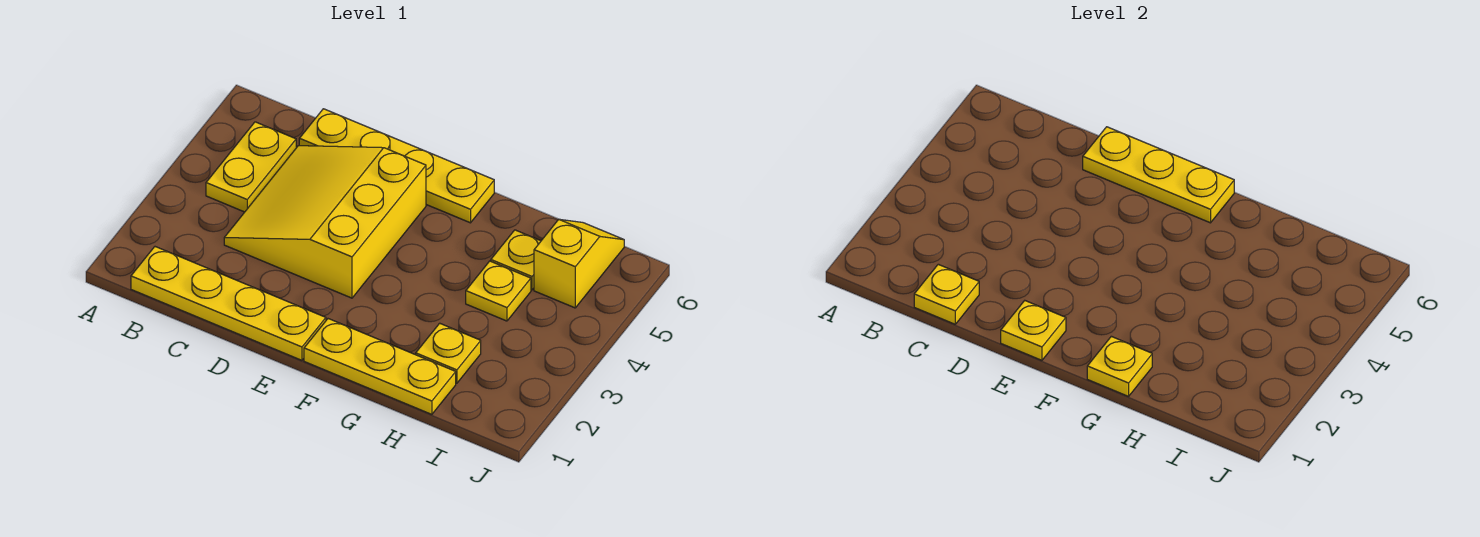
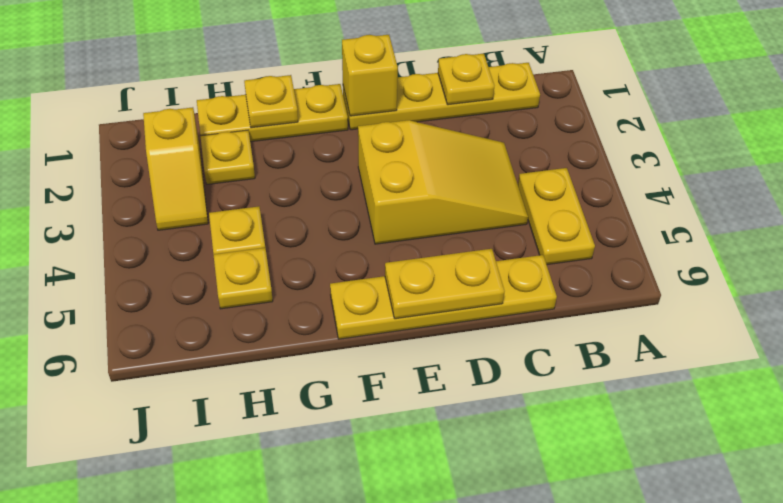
yellow slope C3:E5 level 1 top E -> yellow slope C3:E4 level 1 top E
yellow plate D6:F6 level 2 -> yellow plate D6:E6 level 2
yellow plate E1 level 2 -> yellow brick E1 level 2
yellow slope I5:I6 level 1 top 5 -> yellow slope I2:I3 level 1 top 2

